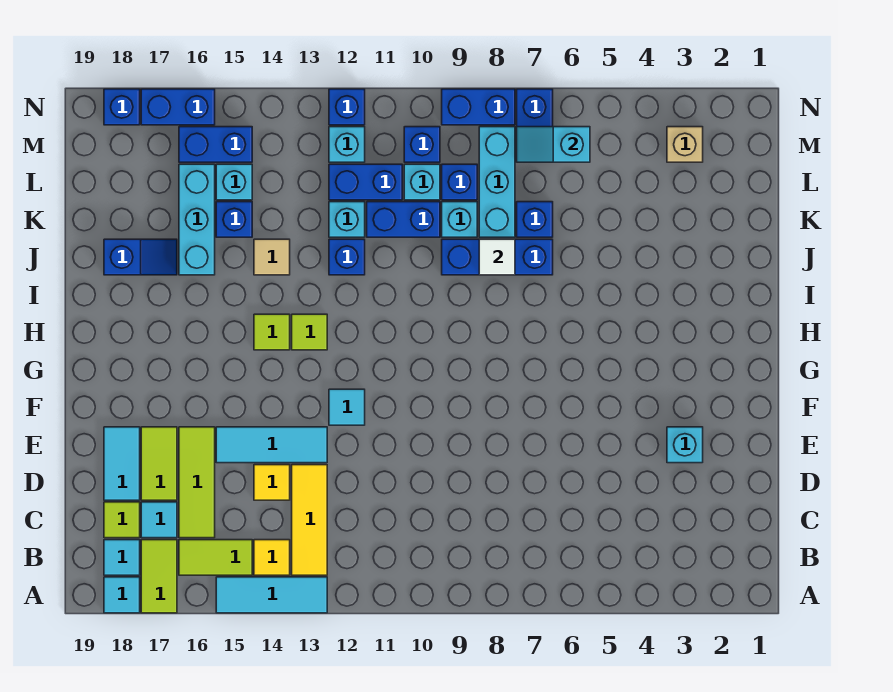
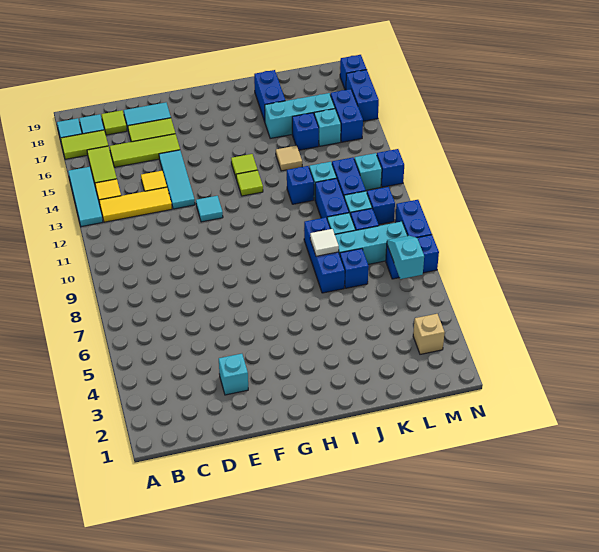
cyan tile C17 level 1 -> none
blue slope J17:J18 level 1 top 18 -> blue brick J17:J18 level 1

